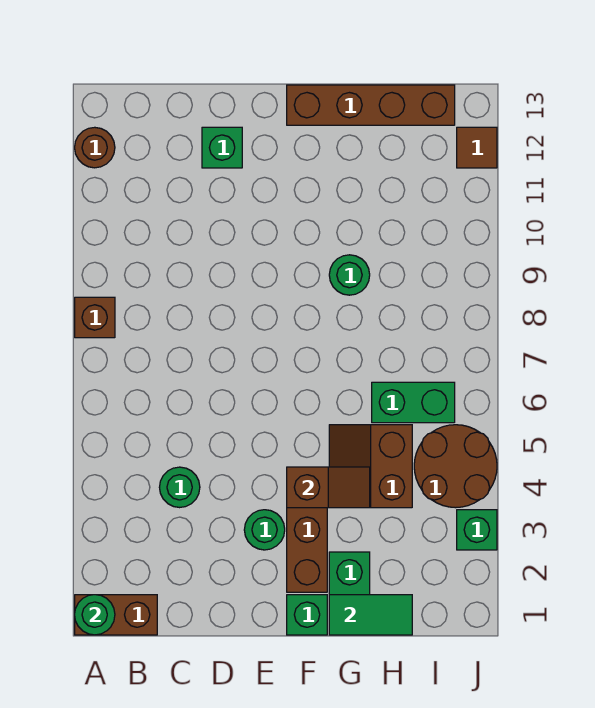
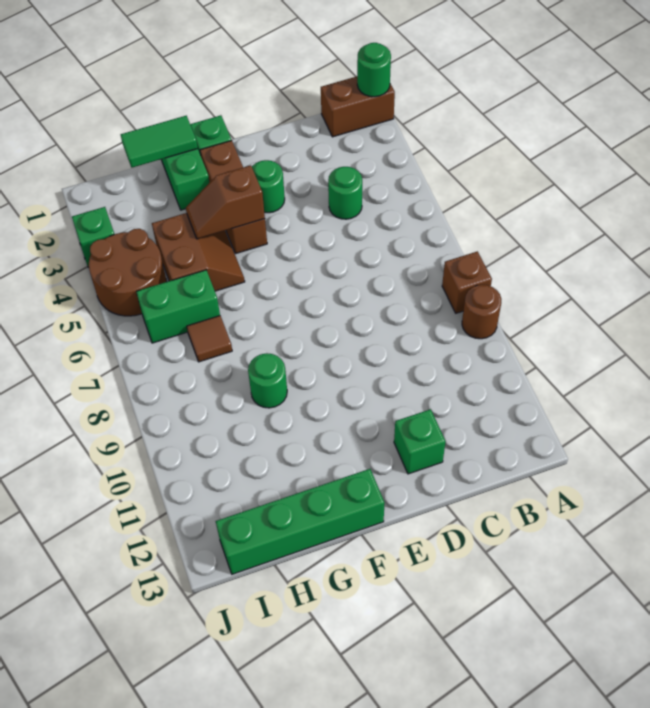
brown round brick A12 level 1 -> brown round brick A9 level 1
brown brick F13:I13 level 1 -> green brick F13:I13 level 1
brown tile J12 level 1 -> brown tile H7 level 1

